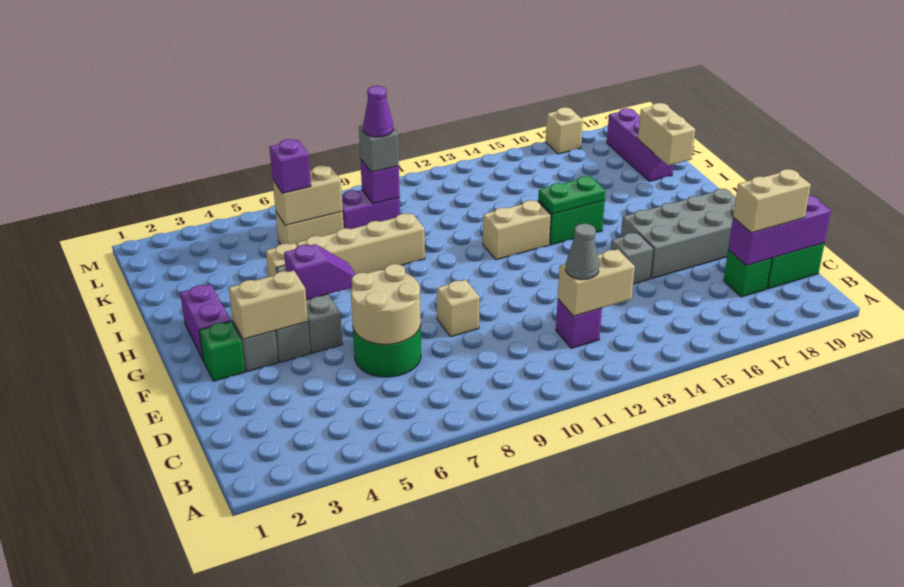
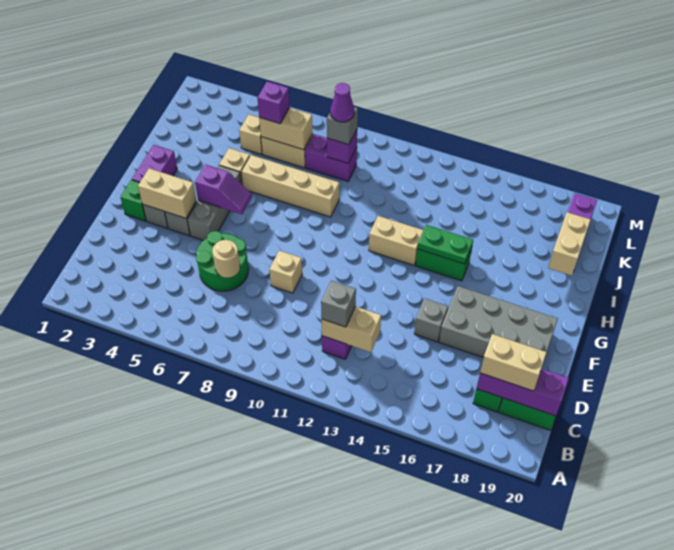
grey cone C12 level 3 -> grey brick C12 level 3
tan round brick D6:E7 level 2 -> tan round brick D7 level 2
tan brick M17 level 1 -> tan brick K5 level 1

